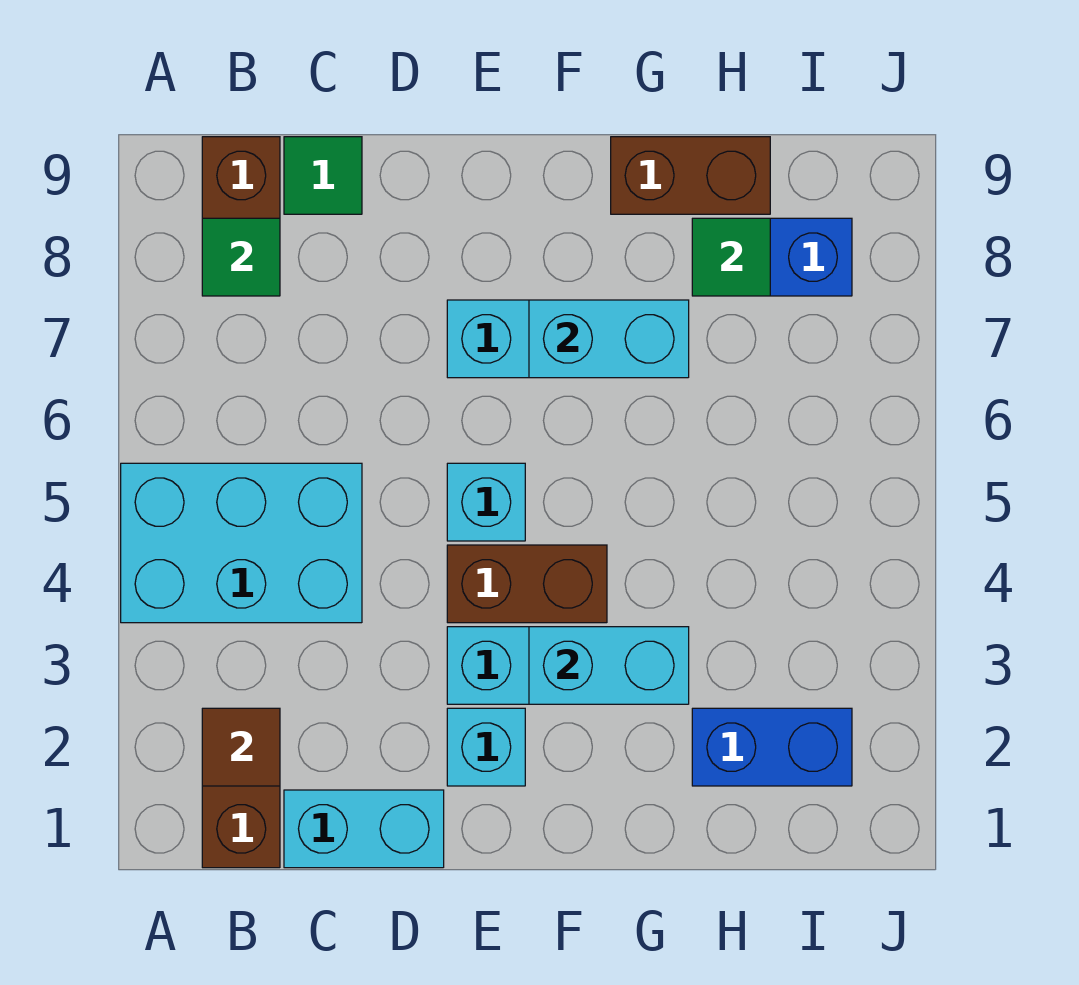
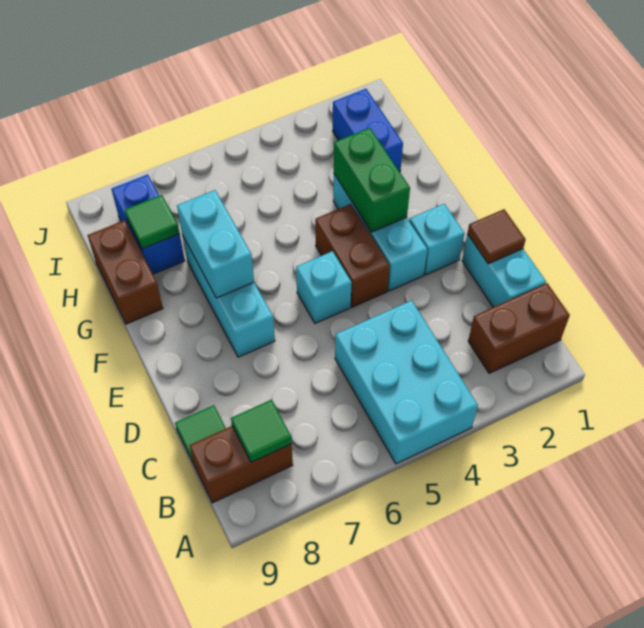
brown tile B2 level 2 -> brown tile D1 level 2
cyan brick F3:G3 level 2 -> green brick F3:G3 level 2

